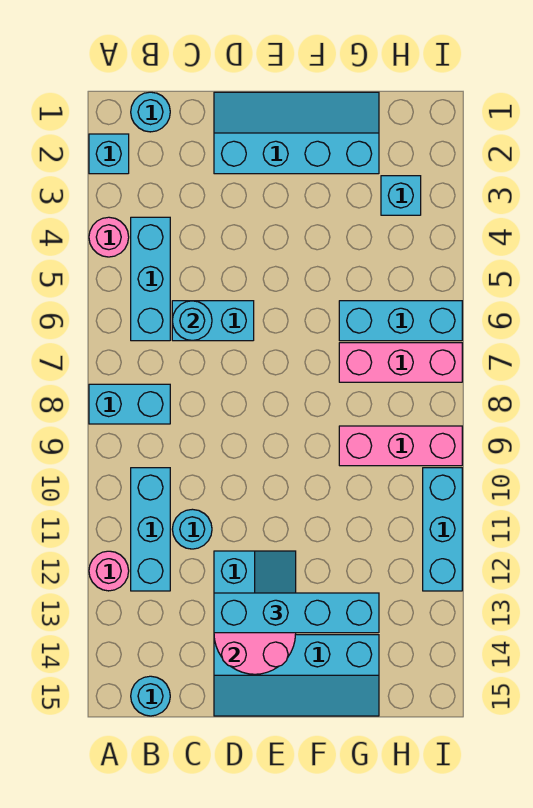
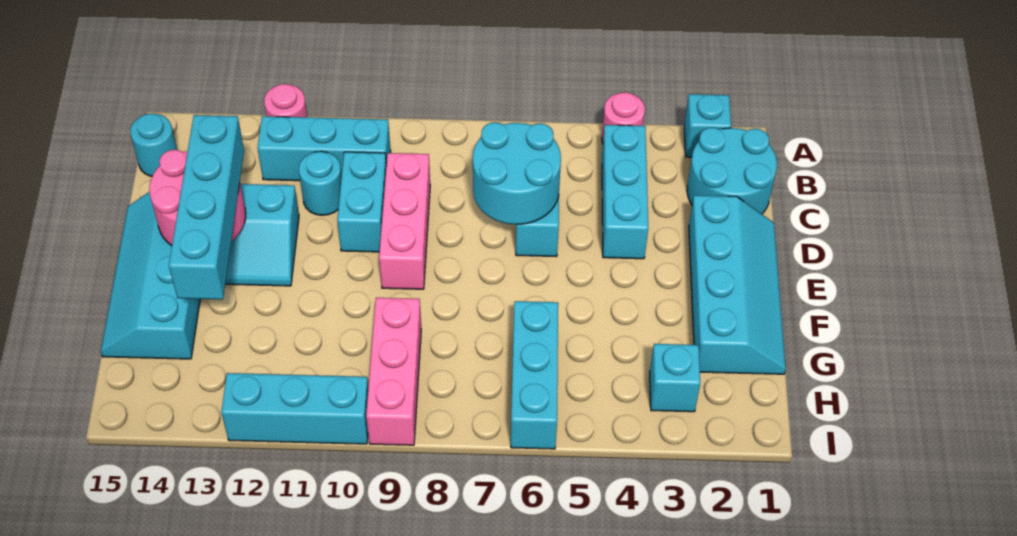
cyan brick A8:B8 level 1 -> cyan brick C10:D10 level 1
cyan round brick B1 level 1 -> cyan round brick B1:C2 level 1
cyan brick B4:B6 level 1 -> cyan brick B4:D4 level 1
cyan round brick C6 level 2 -> cyan round brick C6:D7 level 2
pink brick G7:I7 level 1 -> pink brick C9:E9 level 1

